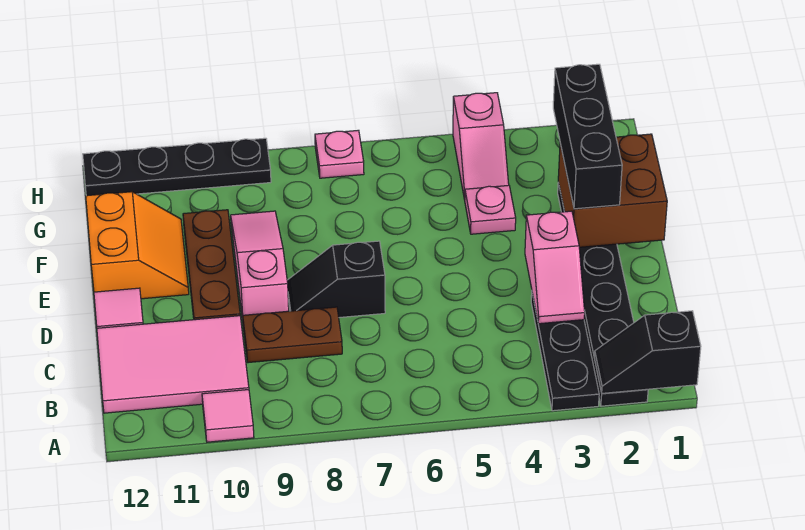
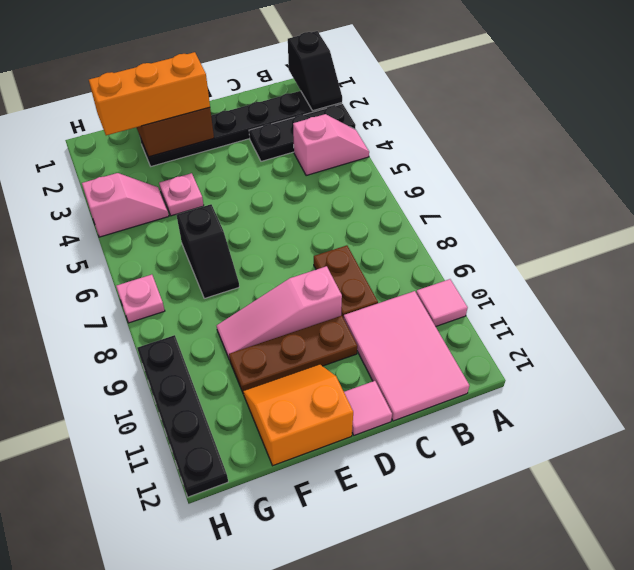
pink slope C3:D3 level 2 top D -> pink slope A4:B4 level 1 top B
black slope D7:D8 level 1 top 7 -> black slope F6:F7 level 1 top 6
black brick E2:G2 level 3 -> orange brick E2:G2 level 3

